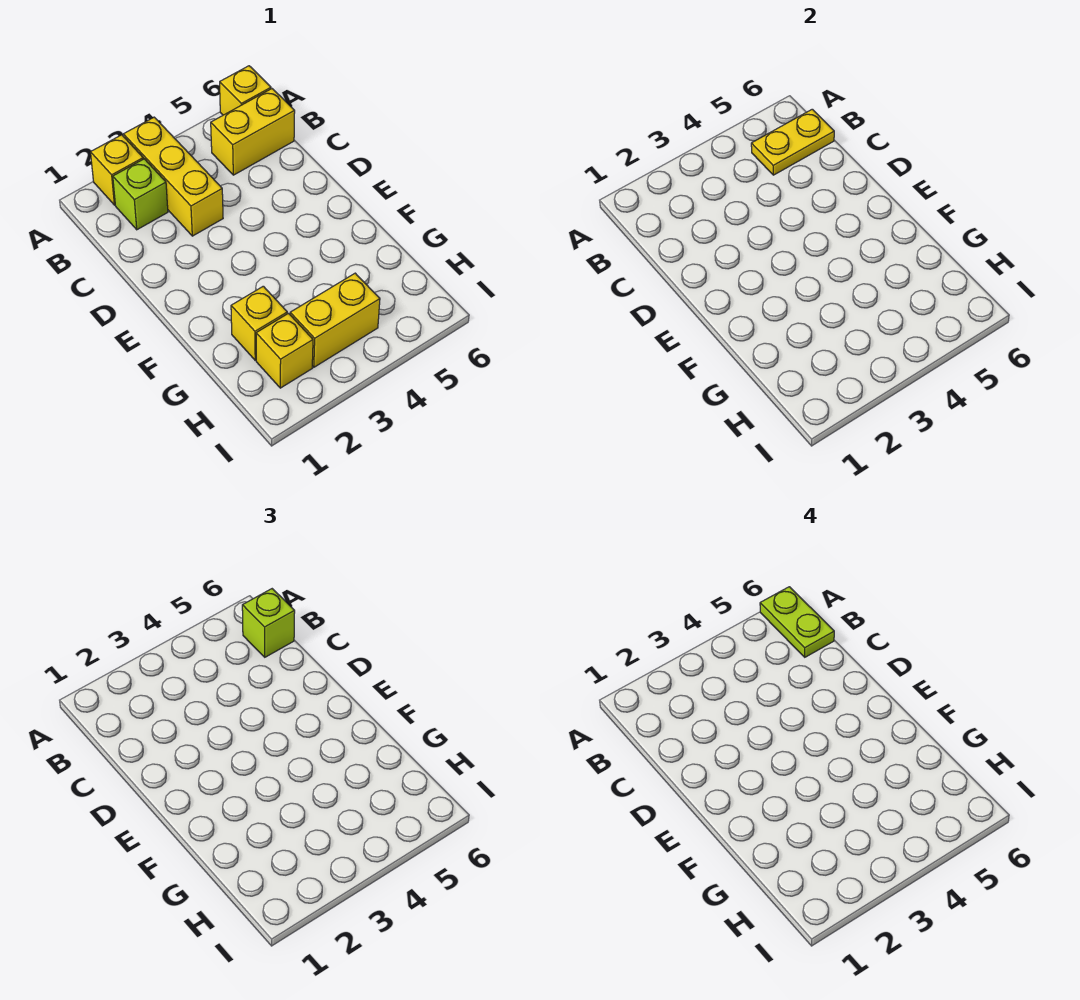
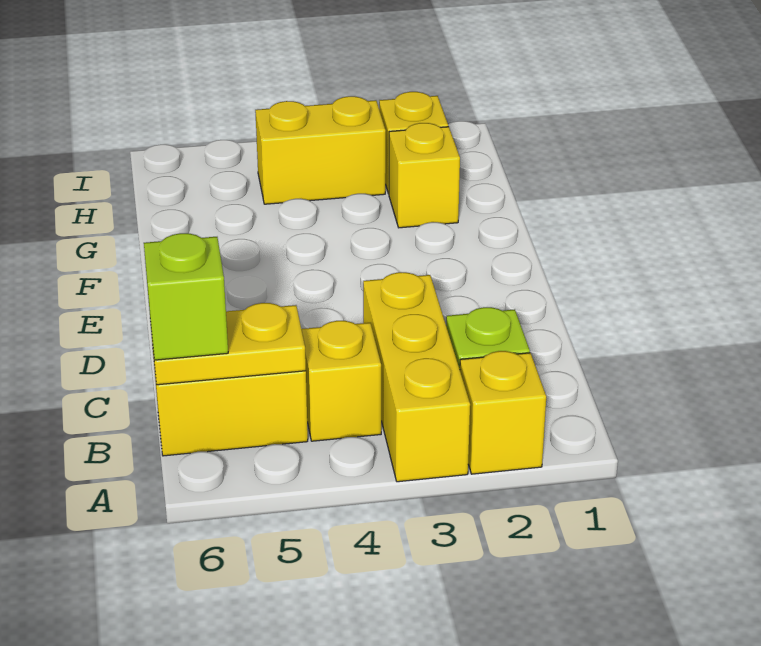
yellow brick A6 level 1 -> yellow brick B4 level 1
lime plate A6:B6 level 4 -> none

